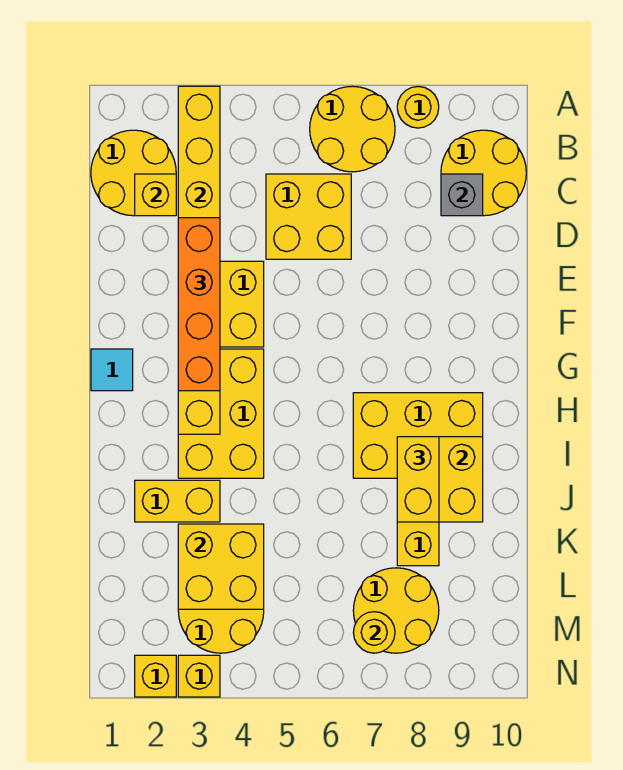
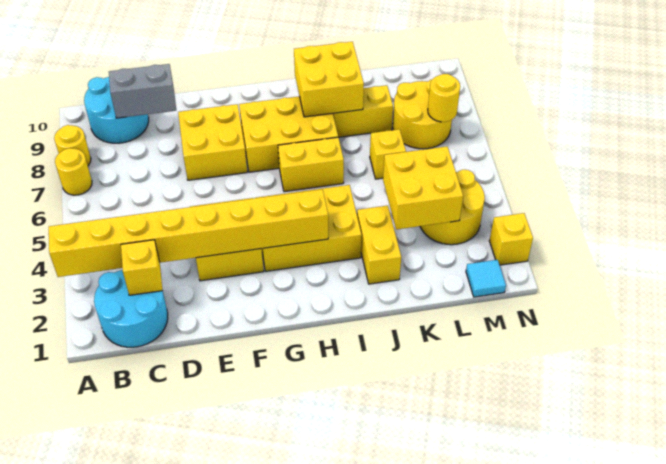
yellow round brick A6:B7 level 1 -> yellow round brick A7 level 1
yellow round brick B1:C2 level 1 -> cyan round brick B1:C2 level 1
yellow round brick B9:C10 level 1 -> cyan round brick B9:C10 level 1
yellow brick C5:D6 level 1 -> yellow brick E7:F8 level 1
grey brick C9 level 2 -> grey brick C9:D9 level 2
orange brick D3:G3 level 3 -> none
cyan tile G1 level 1 -> cyan tile M1 level 1
yellow brick H7:I9 level 1 -> yellow brick G7:I8 level 1
yellow brick I8:J8 level 3 -> yellow brick H6:I6 level 1
yellow brick N3 level 1 -> yellow brick K6 level 1

